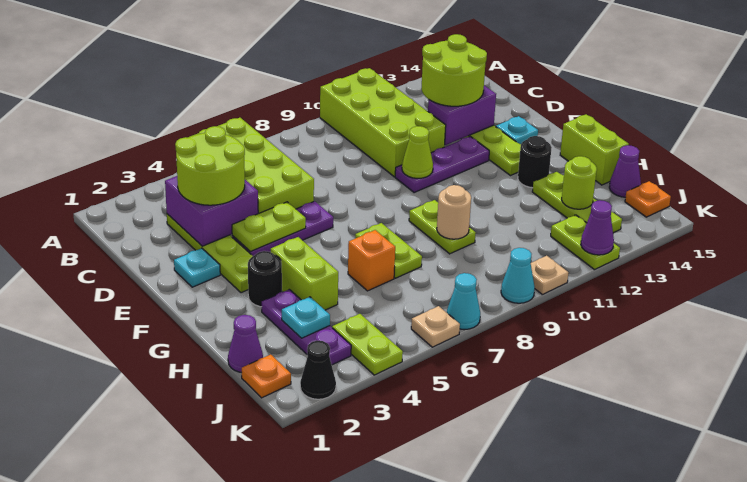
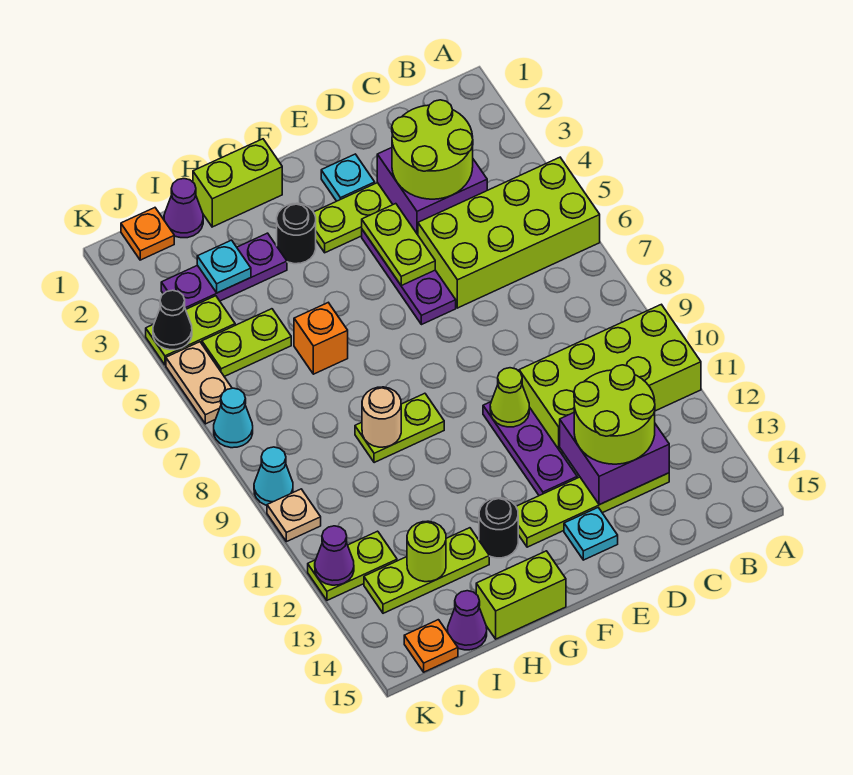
purple brick D12:D13 level 2 -> purple brick C12:D13 level 2
lime brick G4:H4 level 1 -> lime brick G1:H1 level 1
lime plate G7:H7 level 1 -> lime plate I5:J5 level 1
black cone K2 level 1 -> black cone K4 level 2
tan plate K6 level 1 -> tan plate K5:K6 level 1

